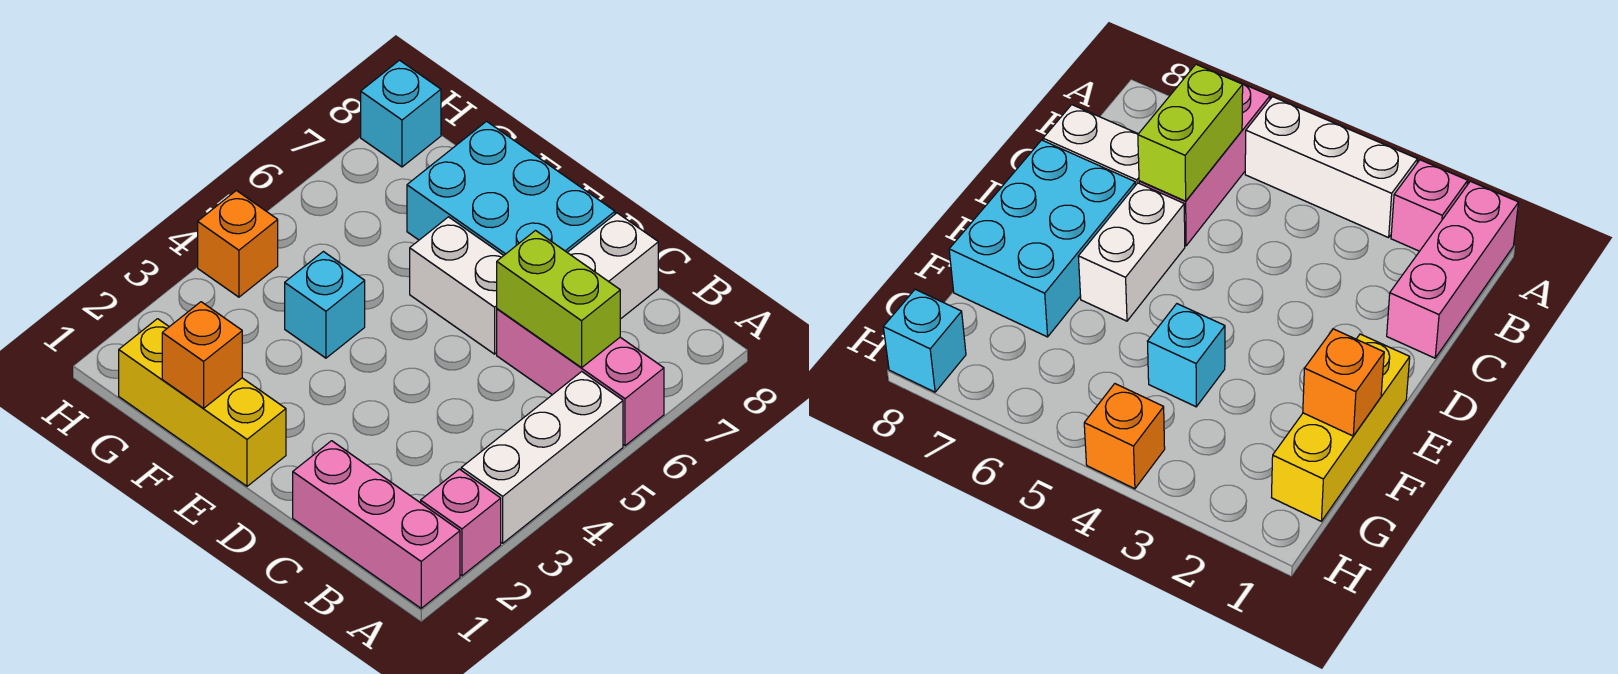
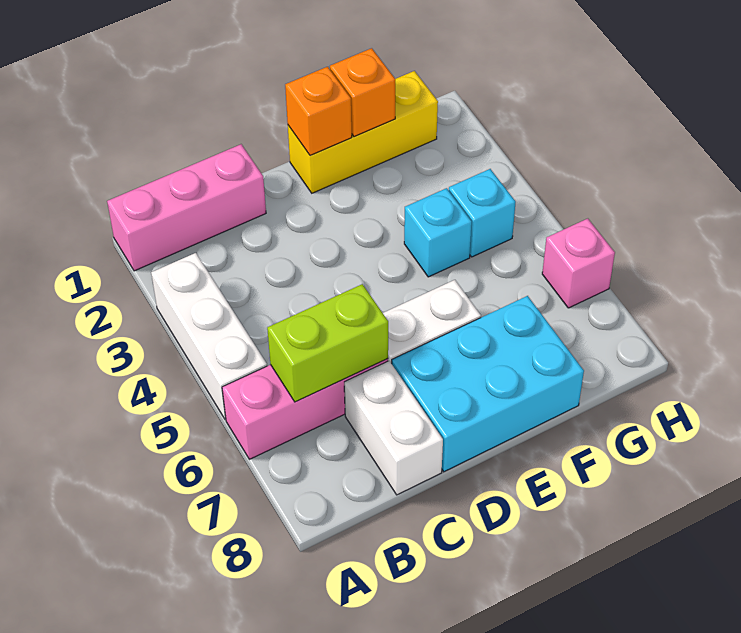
pink brick A2 level 1 -> pink brick H6 level 1
orange brick H4 level 1 -> orange brick E1 level 2
cyan brick H8 level 1 -> cyan brick G4 level 1

